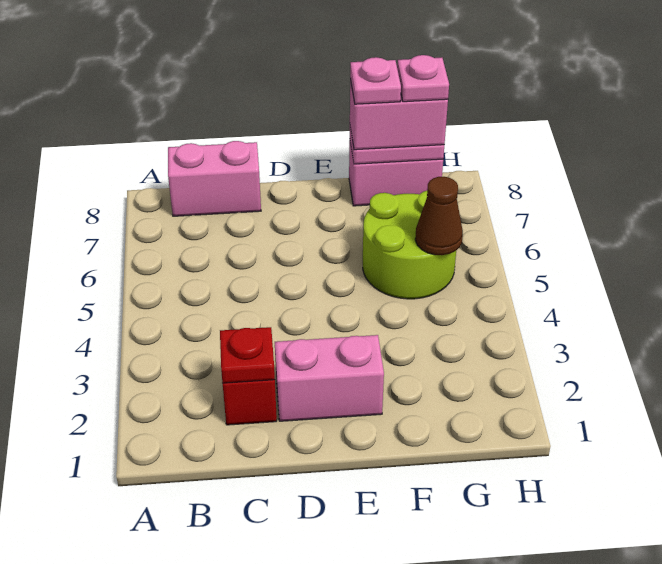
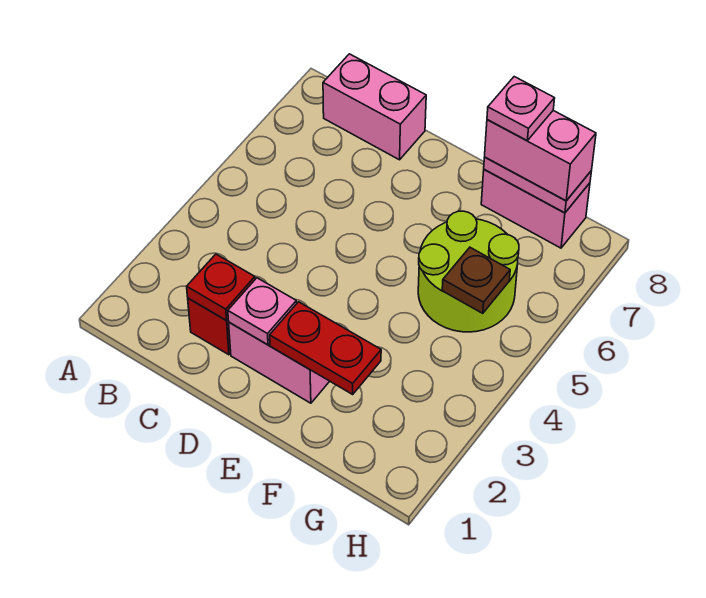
none -> red plate E2:F2 level 2
brown cone G5 level 2 -> brown plate G5 level 2
pink plate G8 level 4 -> pink plate D2 level 2

